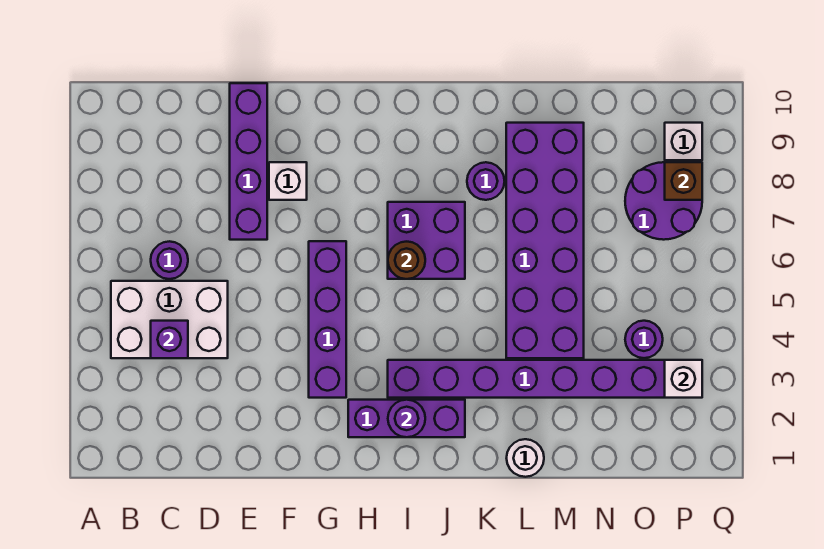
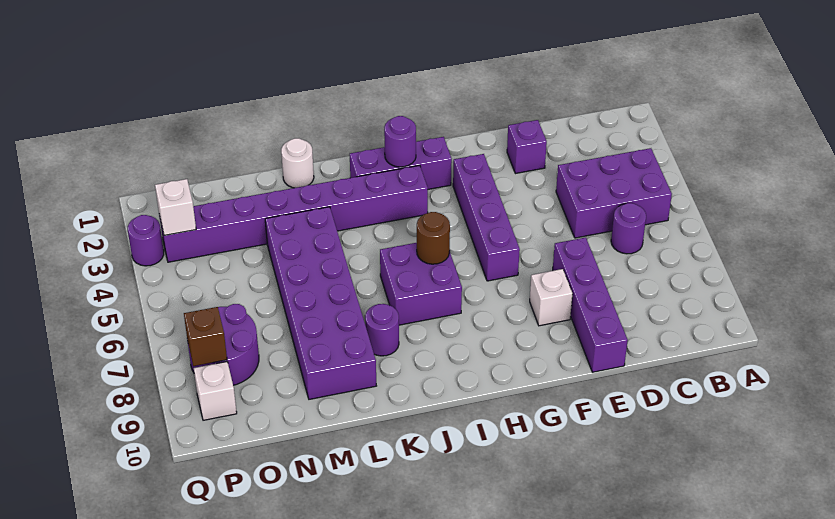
white brick B4:D5 level 1 -> purple brick B4:D5 level 1
purple brick C4 level 2 -> purple brick E2 level 1
purple round brick O4 level 1 -> purple round brick Q3 level 1

